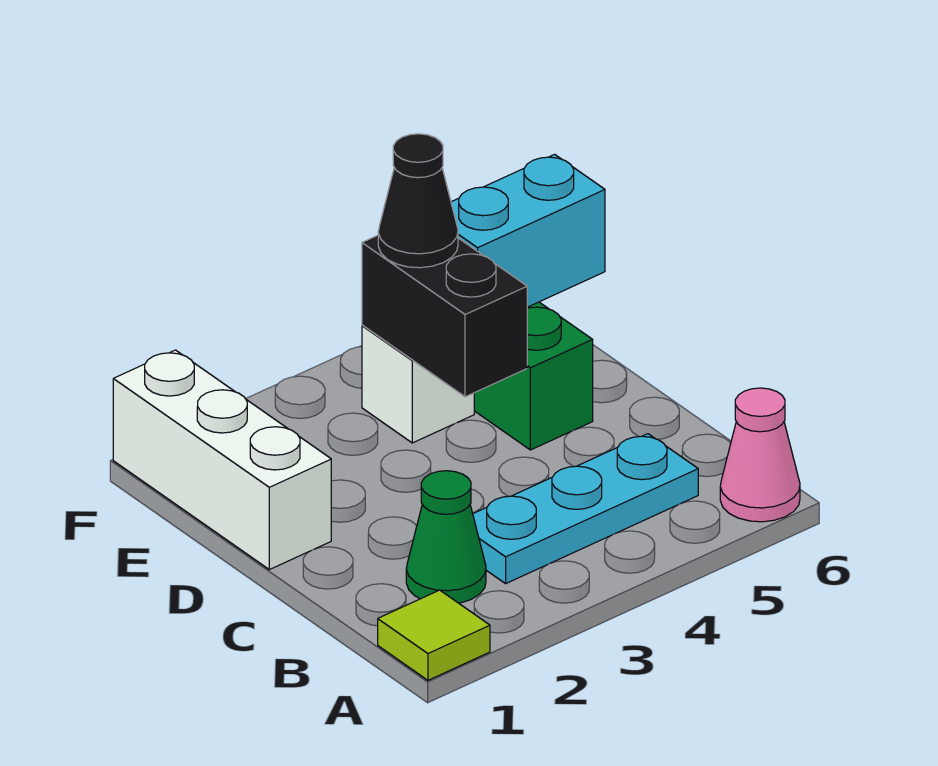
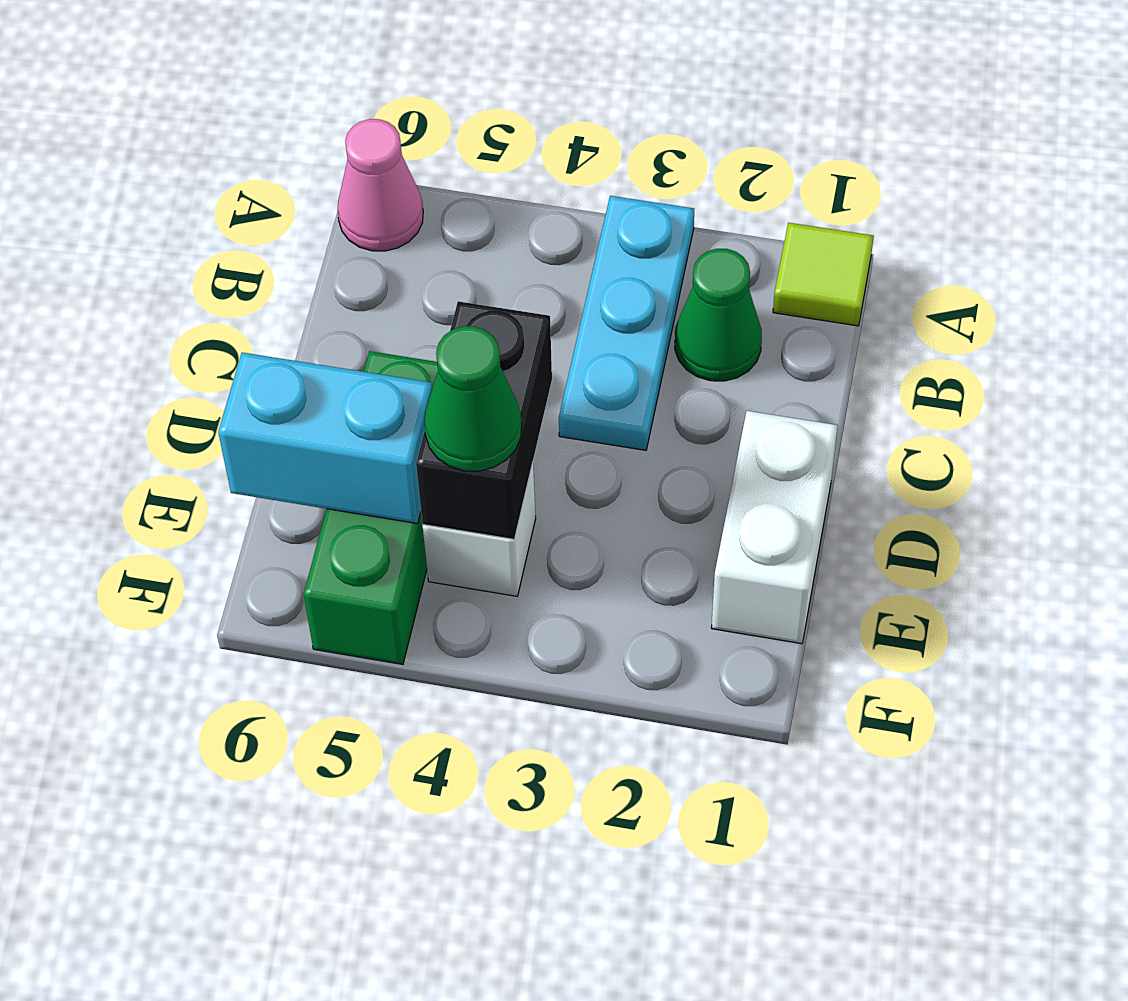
cyan plate B3:B5 level 1 -> cyan plate A3:C3 level 1
white brick D1:F1 level 1 -> white brick D1:E1 level 1
black cone E4 level 3 -> green cone E4 level 3

